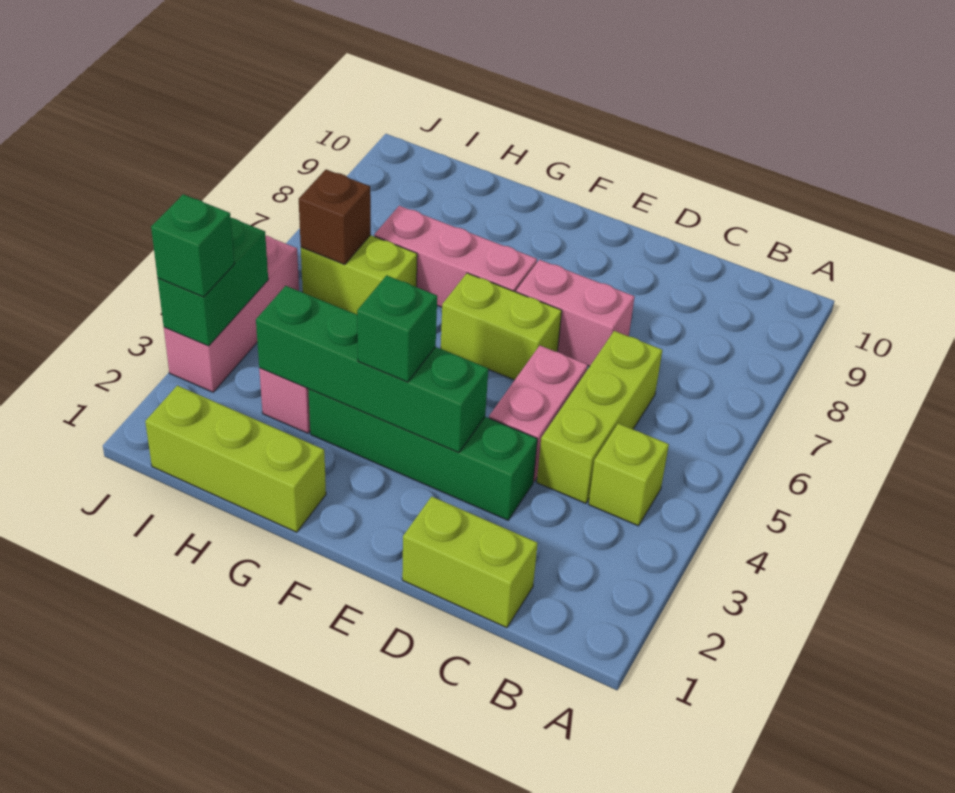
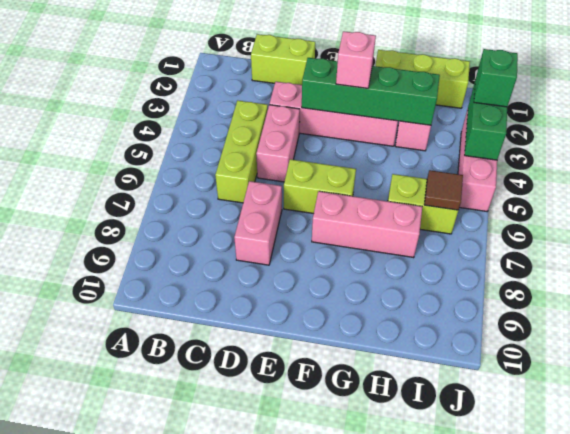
lime brick B4 level 1 -> none
green brick D3:G3 level 1 -> pink brick D3:G3 level 1
pink brick D7:E7 level 1 -> pink brick D7:D8 level 1
green brick F3 level 3 -> pink brick F3 level 3
brown brick I6 level 2 -> brown tile I6 level 2

